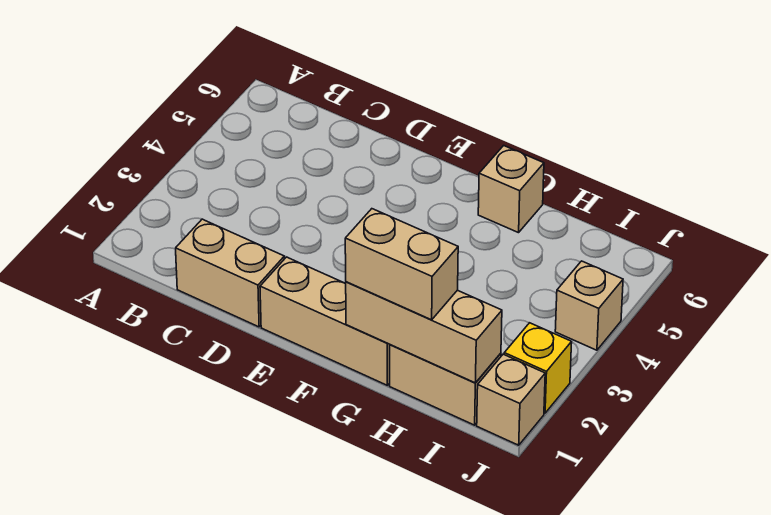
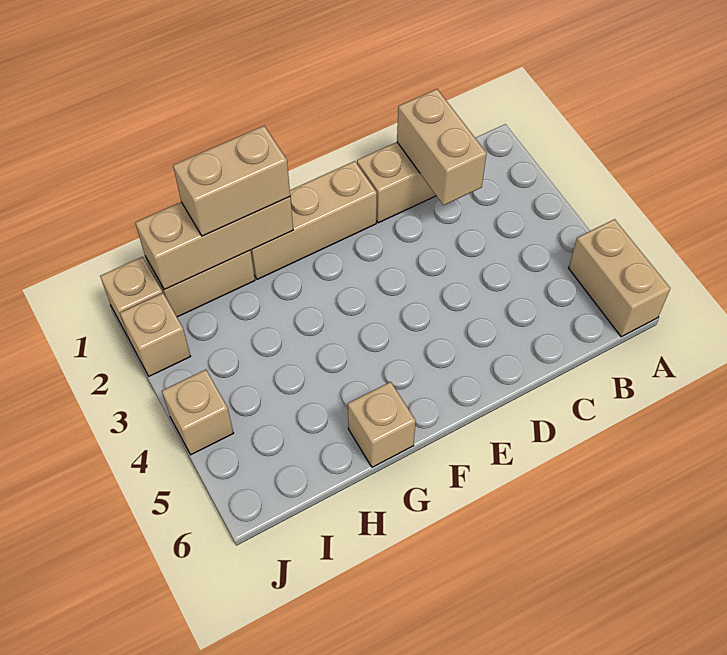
none -> tan brick A5:A6 level 1
none -> tan brick C1:C2 level 2
yellow brick J2 level 1 -> tan brick J2 level 1

